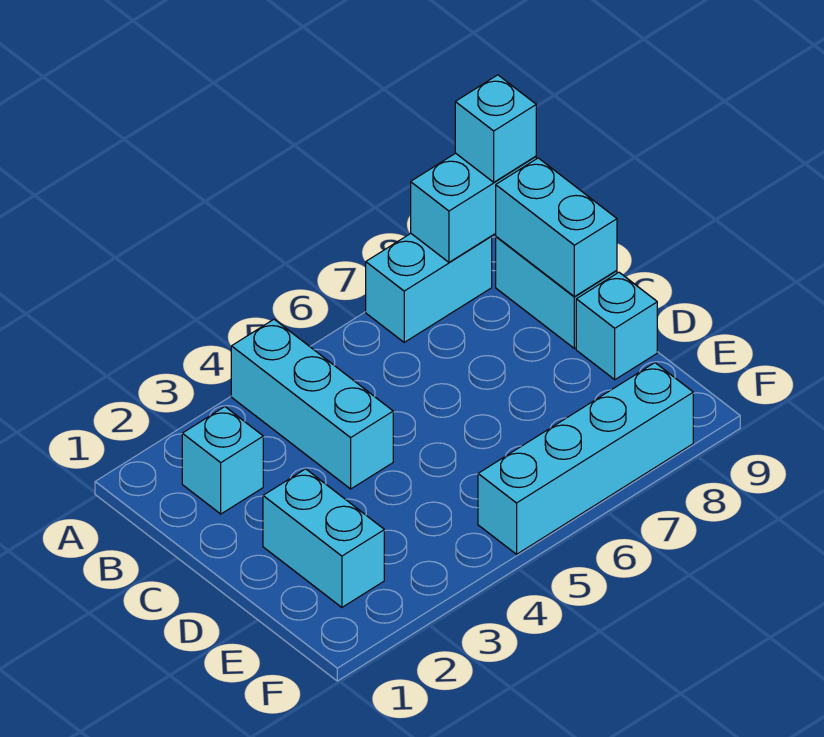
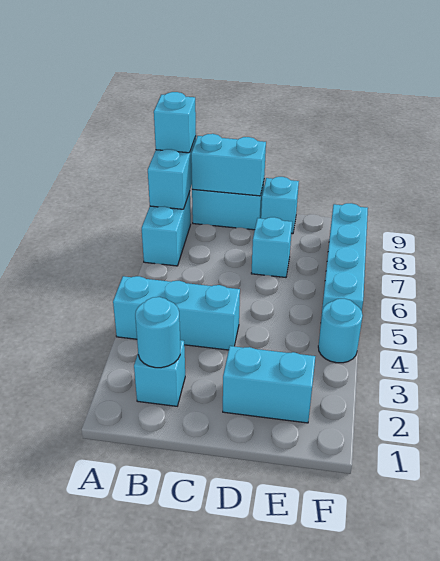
none -> cyan round brick B2 level 2
none -> cyan brick D7 level 1
none -> cyan round brick F4 level 1

